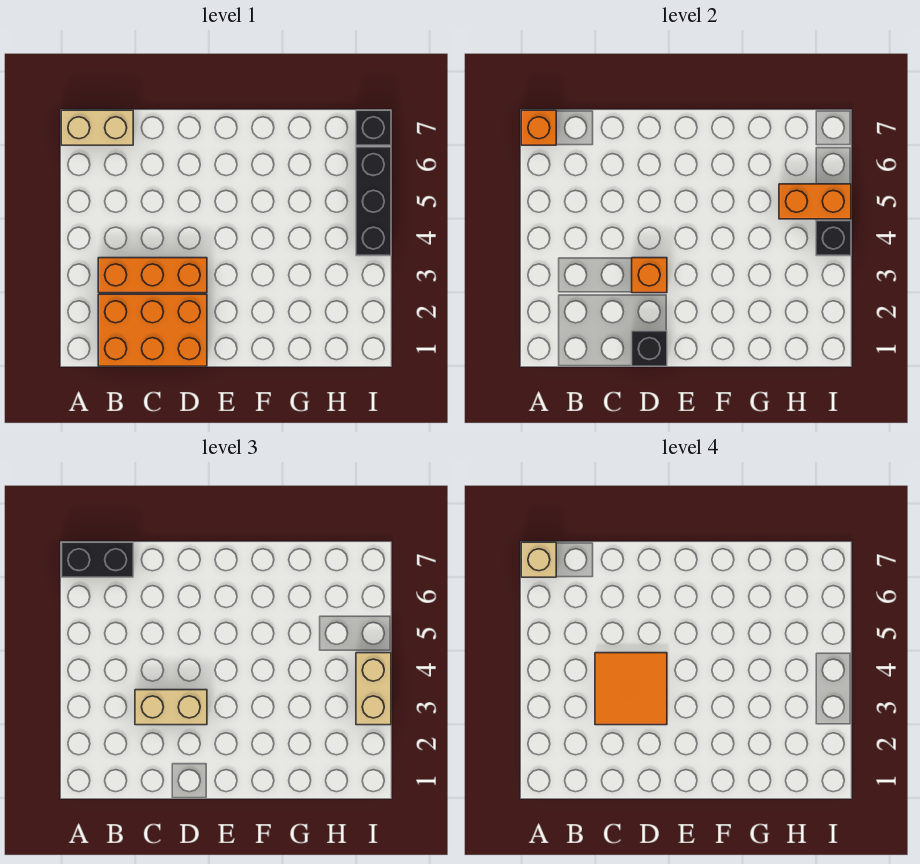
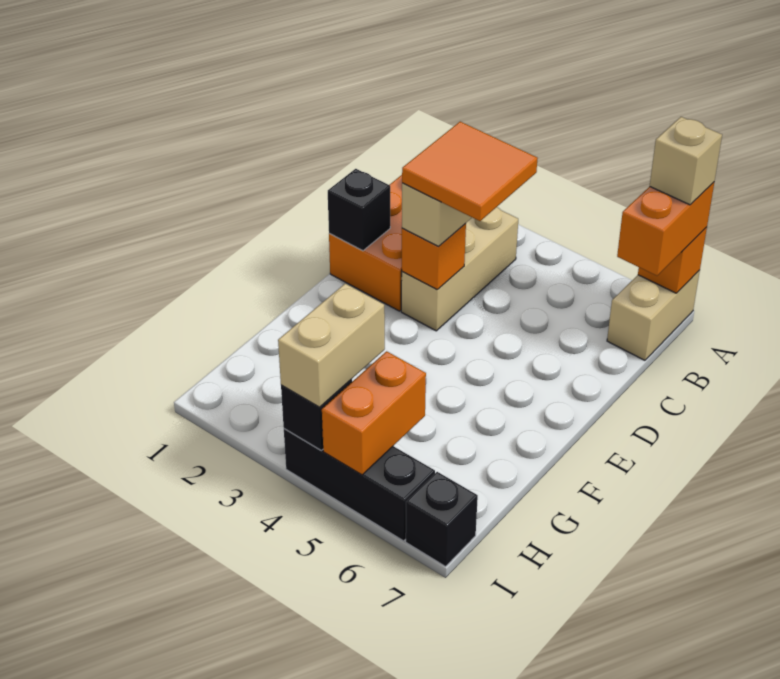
black brick A7:B7 level 3 -> orange brick A7:B7 level 3
orange brick B3:D3 level 1 -> tan brick B3:D3 level 1
tan brick I3:I4 level 3 -> tan brick H4:I4 level 3

